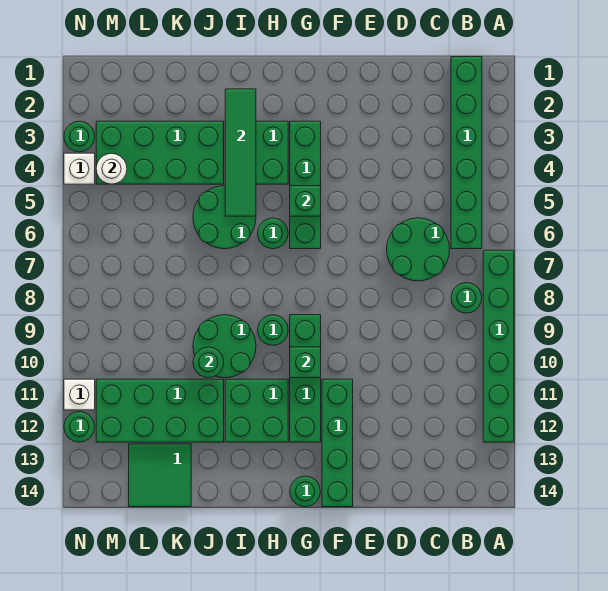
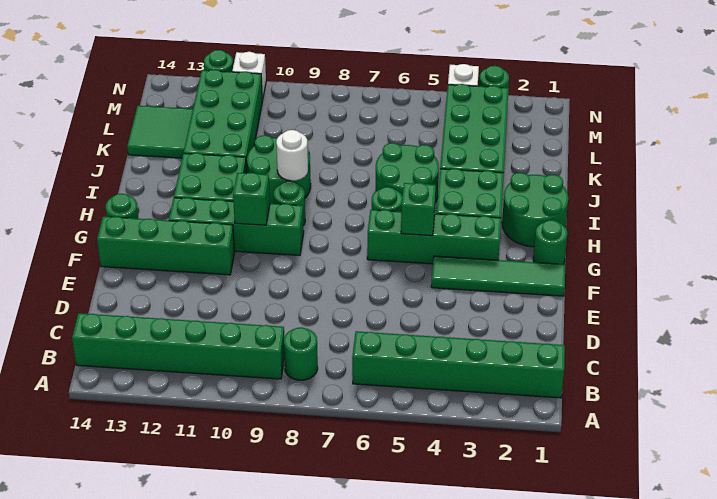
green brick A7:A12 level 1 -> green brick B9:B14 level 1
green round brick C6:D7 level 1 -> green round brick H1:I2 level 1
green tile I2:I5 level 2 -> green tile F1:F4 level 1
green round brick J10 level 2 -> green round brick G1 level 1
white round brick M4 level 2 -> white round brick I9 level 2

